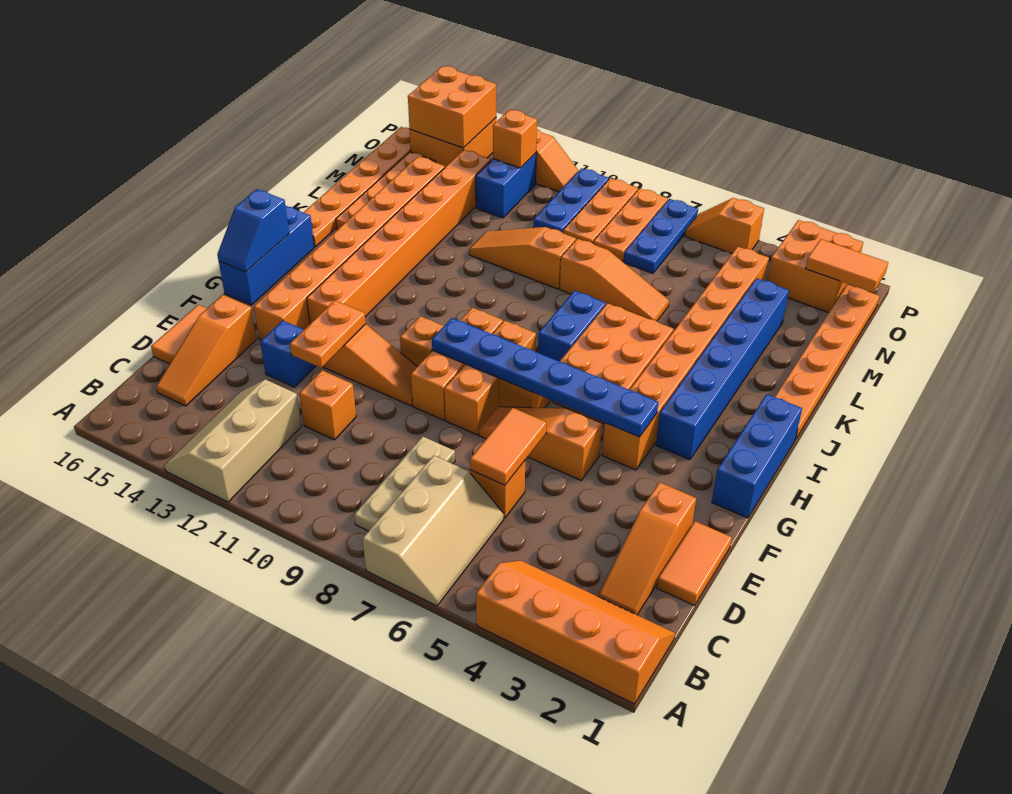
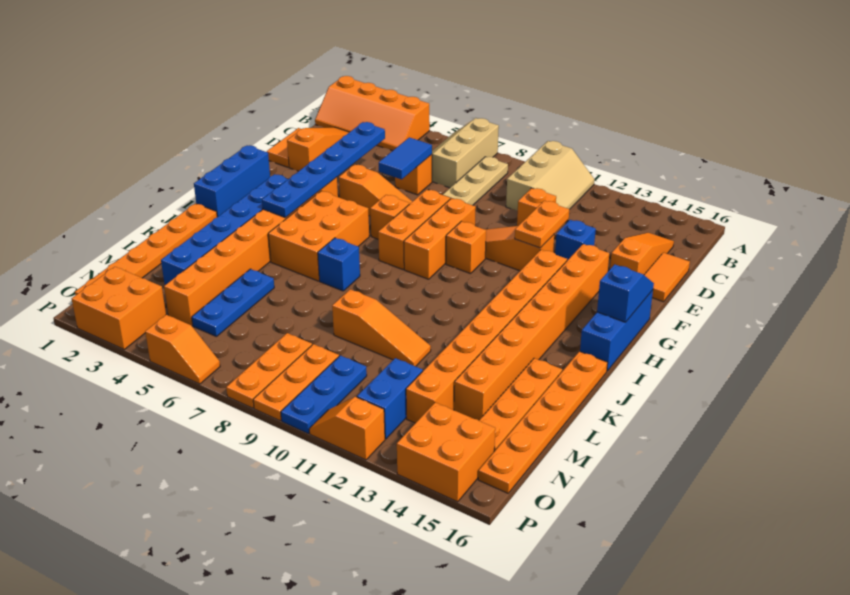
tan slope A12:C13 level 1 top 12 -> tan slope A10:C11 level 1 top 10
orange tile D6:E6 level 2 -> blue tile D6:E6 level 2
blue plate G4:G9 level 2 -> blue plate D4:I4 level 2
blue brick I7:J7 level 1 -> blue brick J7 level 1
orange slope L6:L8 level 1 top 8 -> none
blue plate N7:P7 level 1 -> blue plate L5:N5 level 1
orange tile O1:O2 level 2 -> none
orange brick O12 level 2 -> none
orange brick O14:P15 level 2 -> none

